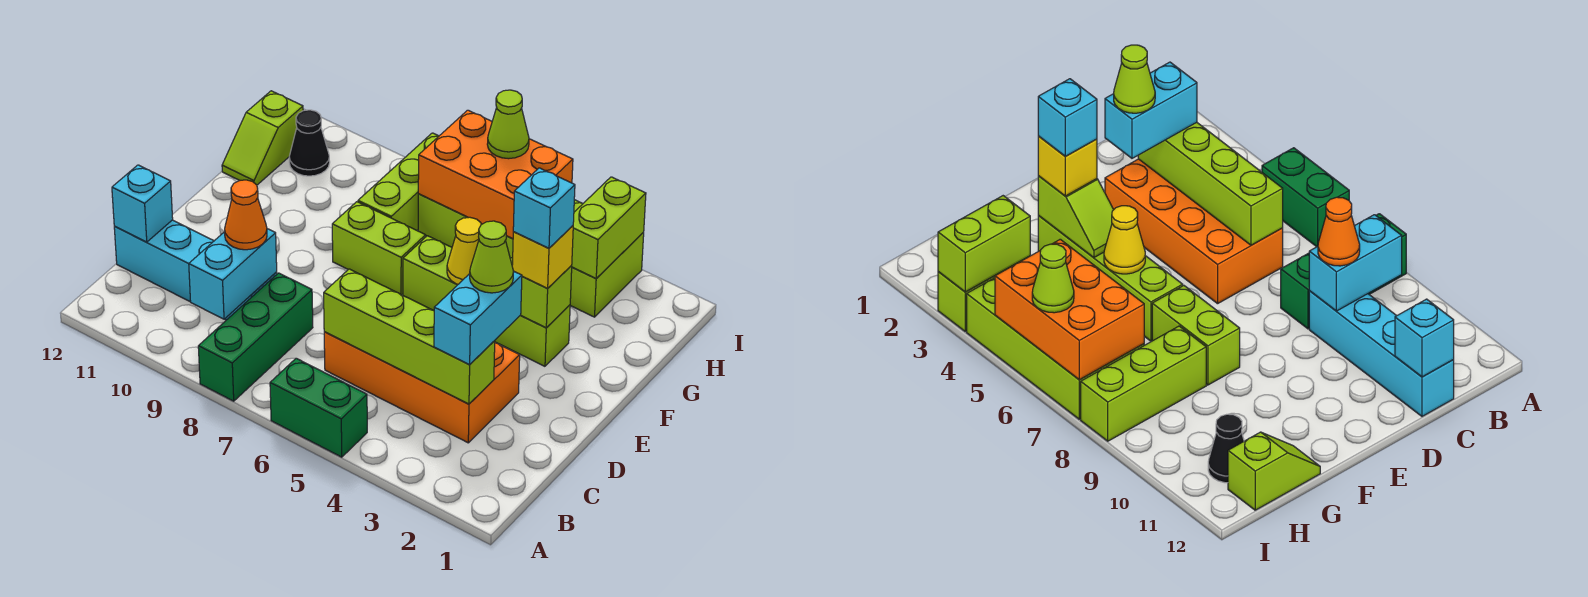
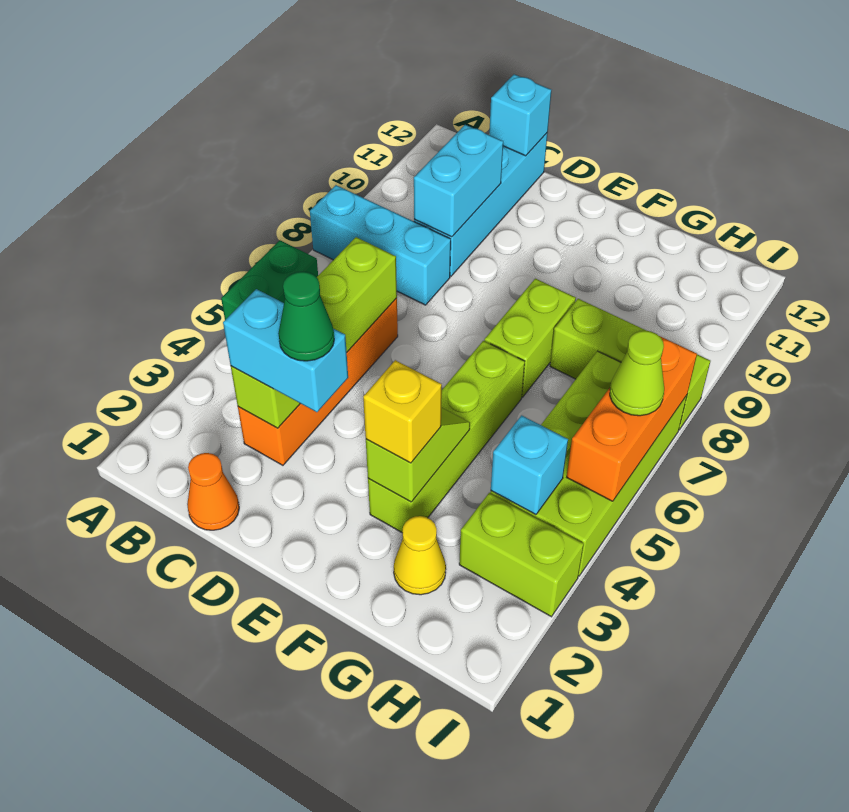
green brick A8:C8 level 1 -> cyan brick A8:C8 level 1
cyan brick B9:C9 level 2 -> cyan brick C9:C10 level 2
orange brick C3:D6 level 1 -> orange brick C3:C6 level 1
orange cone C9 level 3 -> orange cone C1 level 1
lime cone D3 level 4 -> green cone D3 level 4
cyan brick F3 level 4 -> cyan brick H4 level 2
yellow cone F5 level 2 -> yellow cone G2 level 1
lime slope G12:H12 level 1 top H -> none
lime brick H3:I3 level 2 -> none
orange brick H5:I7 level 2 -> orange brick I5:I7 level 2
black cone H11 level 1 -> none

